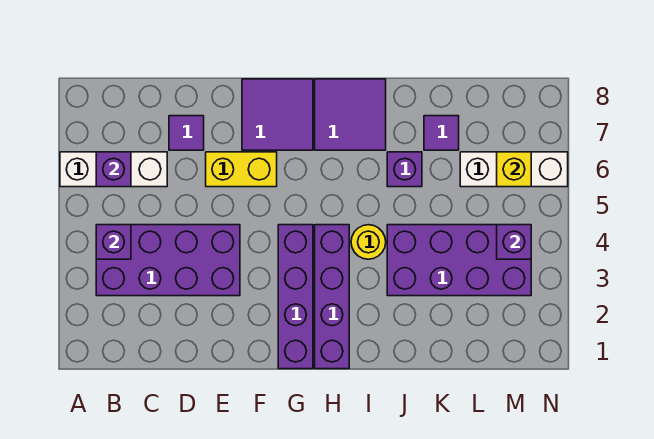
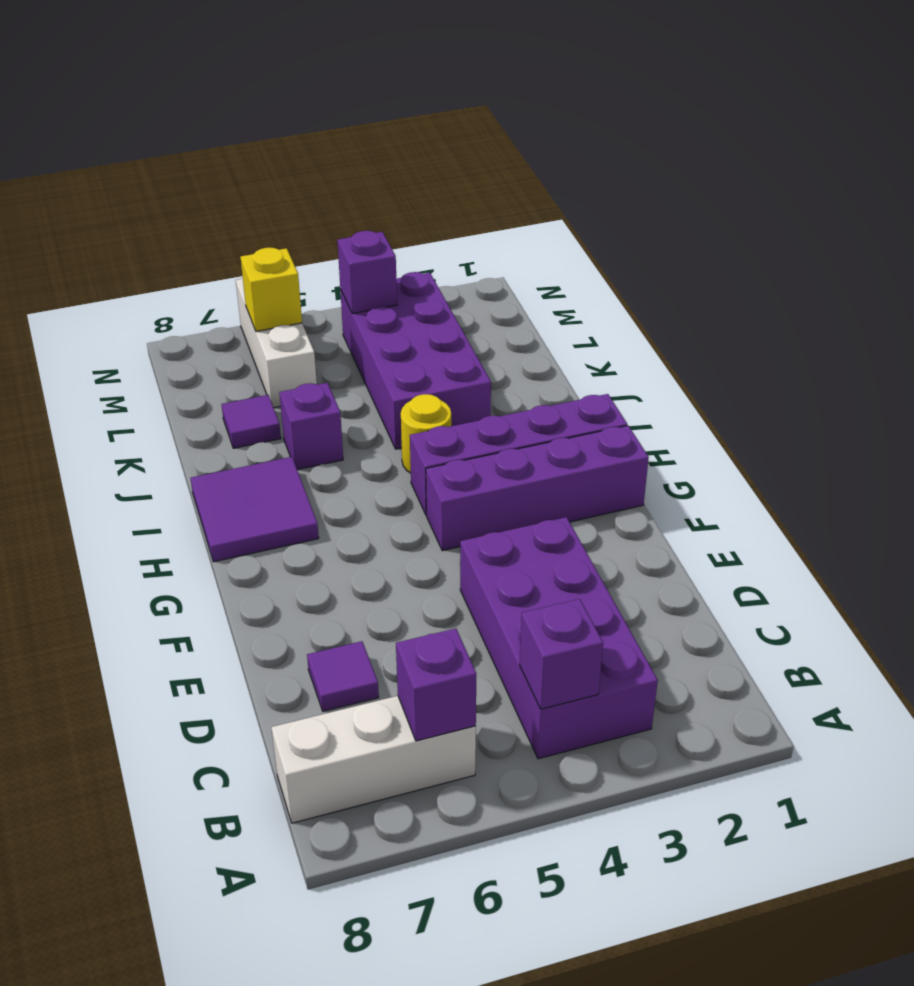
white brick A6:C6 level 1 -> white brick B6:B8 level 1
yellow brick E6:F6 level 1 -> none
purple tile F7:G8 level 1 -> none

